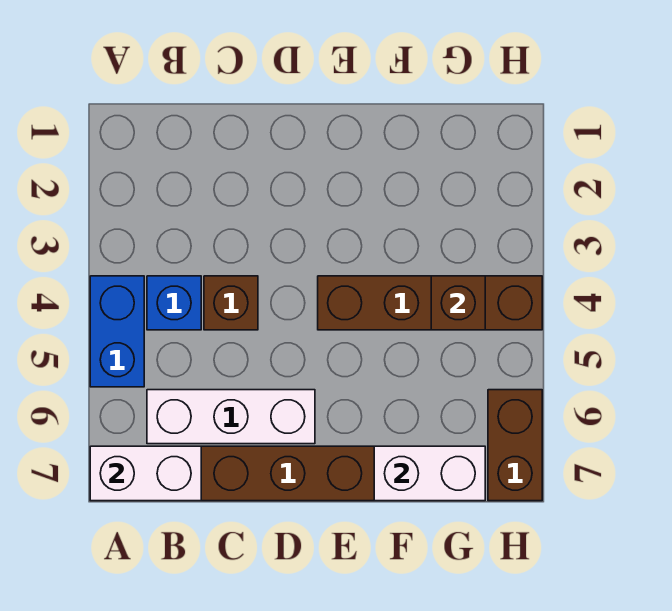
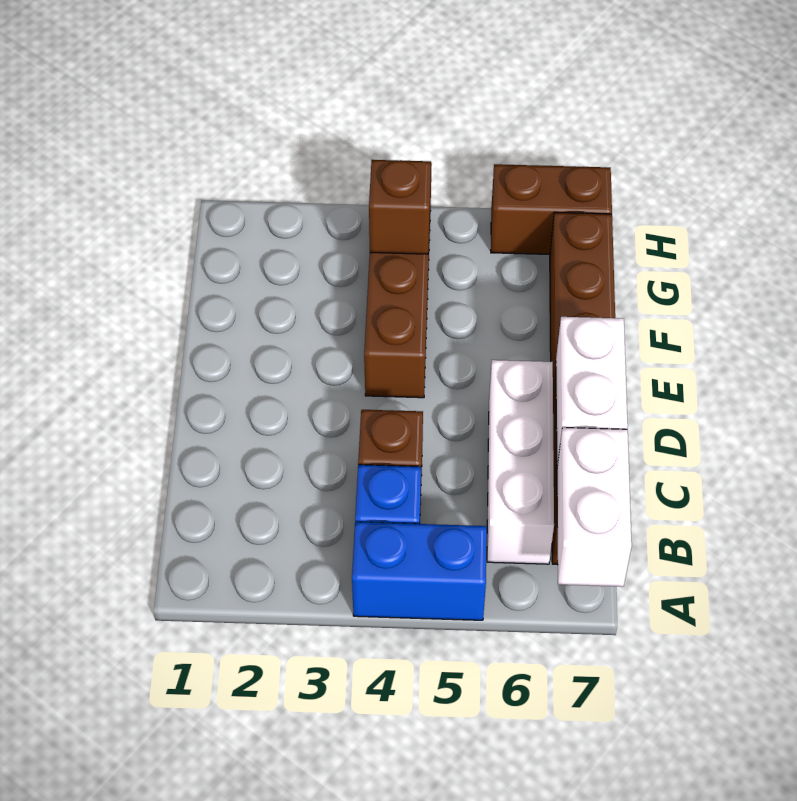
white brick F7:G7 level 2 -> white brick C7:D7 level 2

